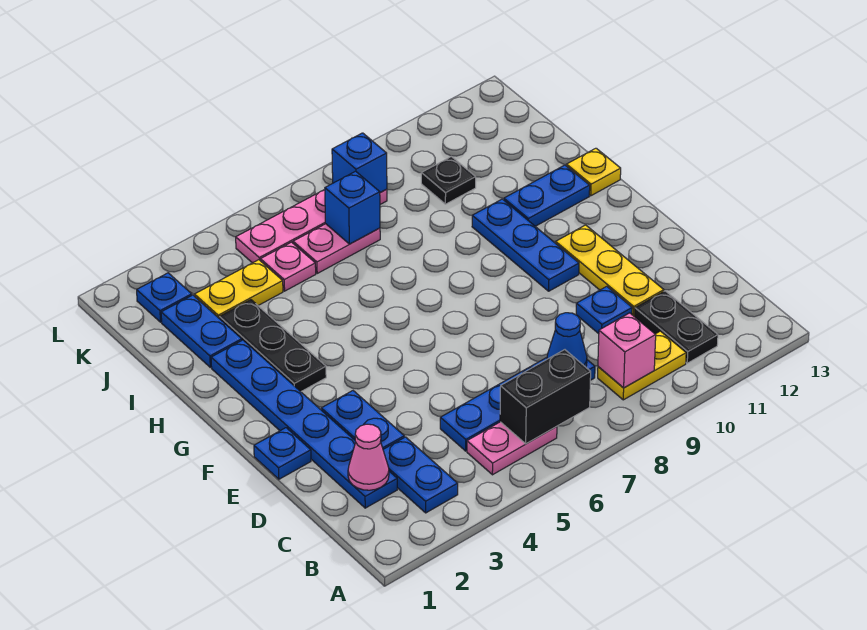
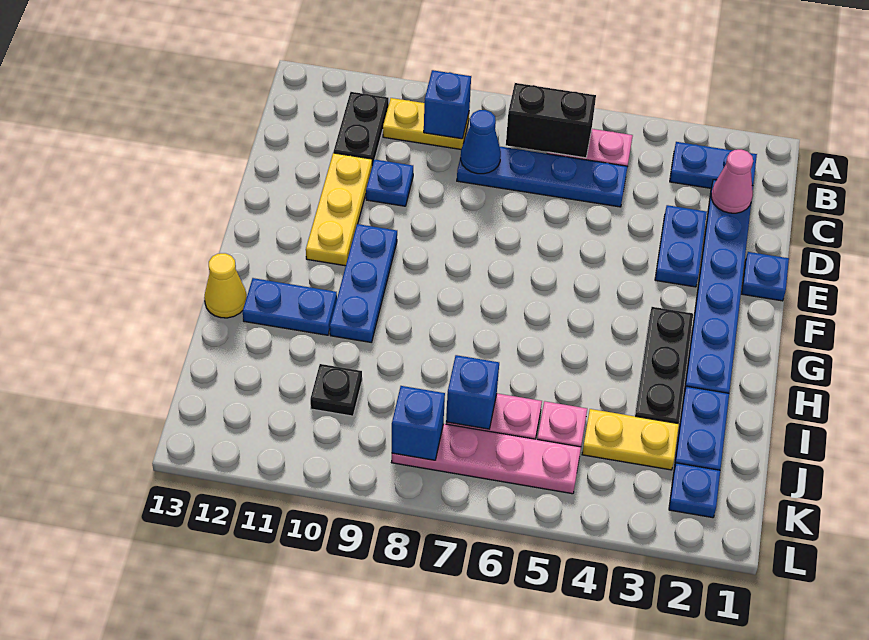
blue plate B3:C3 level 1 -> blue plate B2:B3 level 1
pink brick B9 level 2 -> blue brick B9 level 2
yellow plate H13 level 1 -> yellow cone H13 level 1

